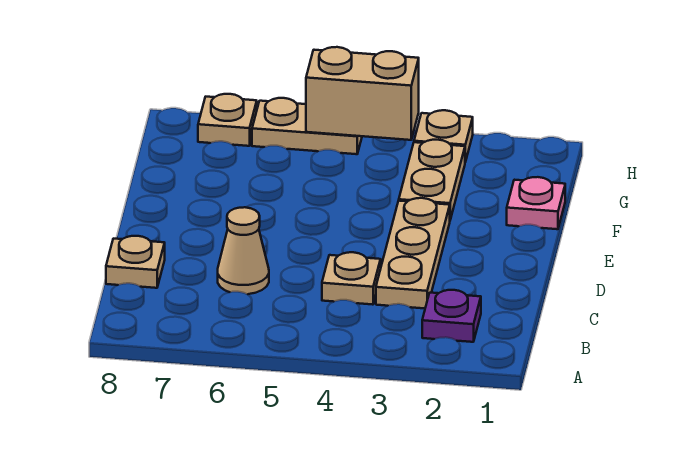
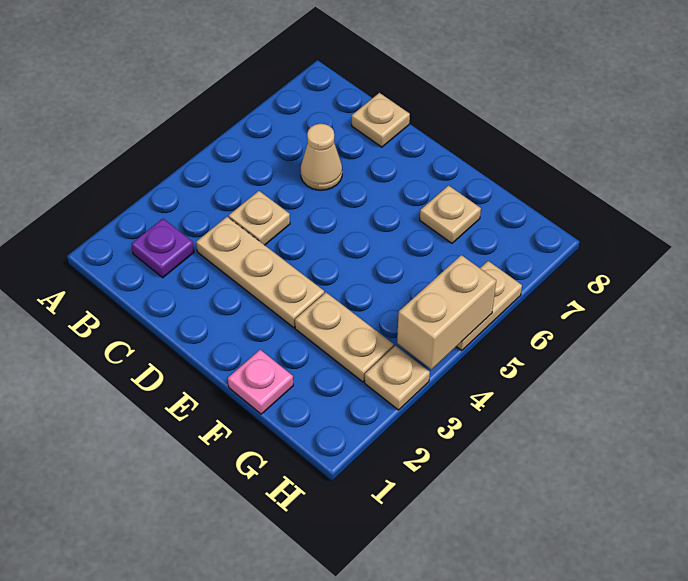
tan plate H7 level 1 -> tan plate F7 level 1

